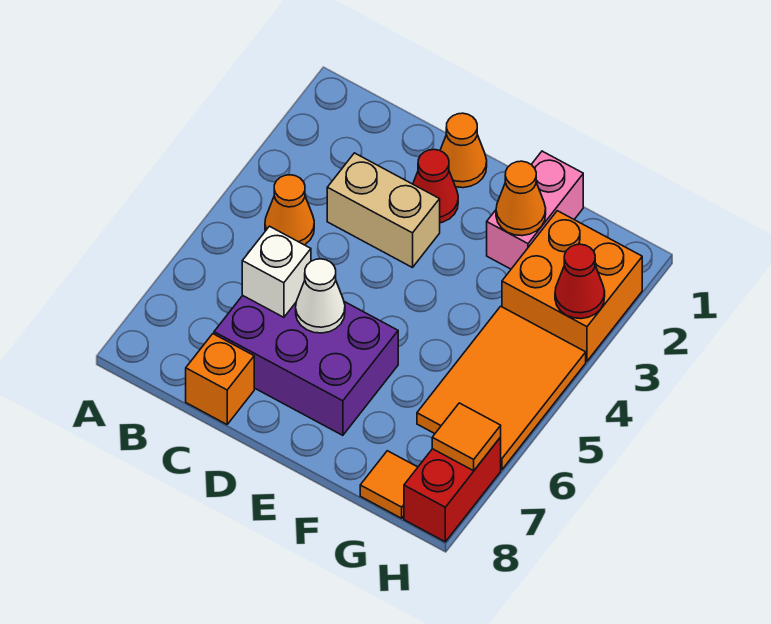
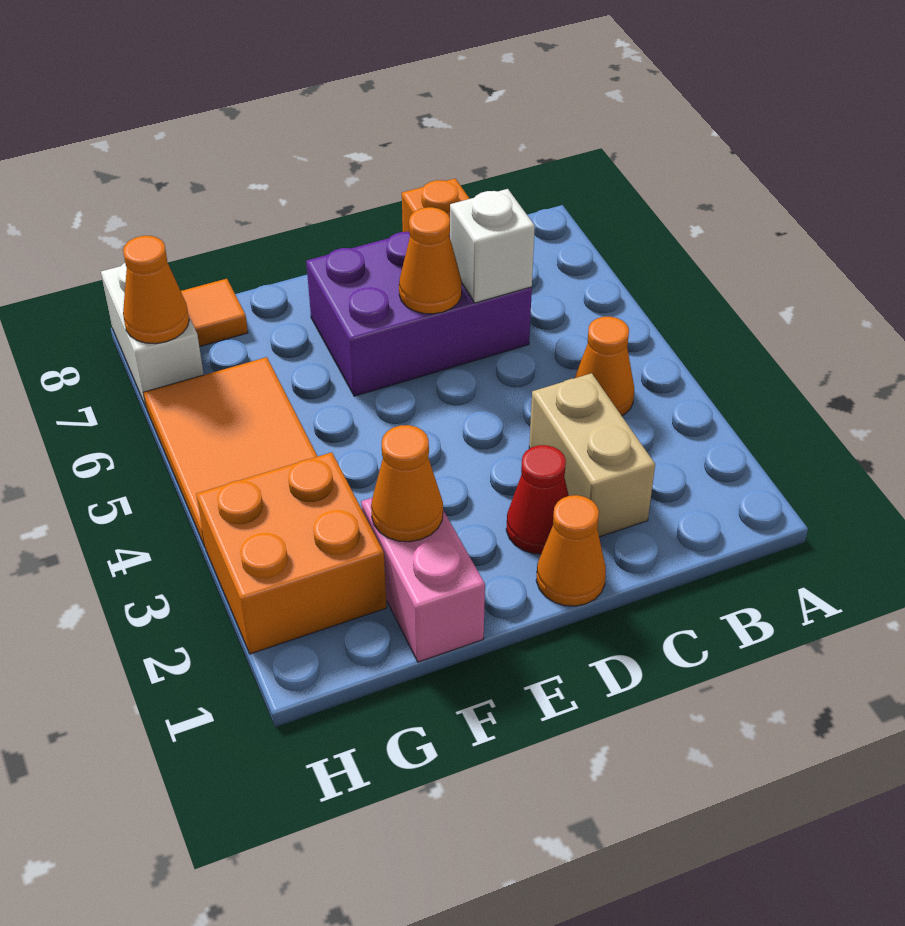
tan brick C3:D3 level 1 -> tan brick C2:C3 level 1
white cone D6 level 2 -> orange cone D6 level 2
red cone H3 level 2 -> none
red brick H7:H8 level 1 -> white brick H7:H8 level 1
orange tile H7 level 2 -> orange cone H7 level 2

